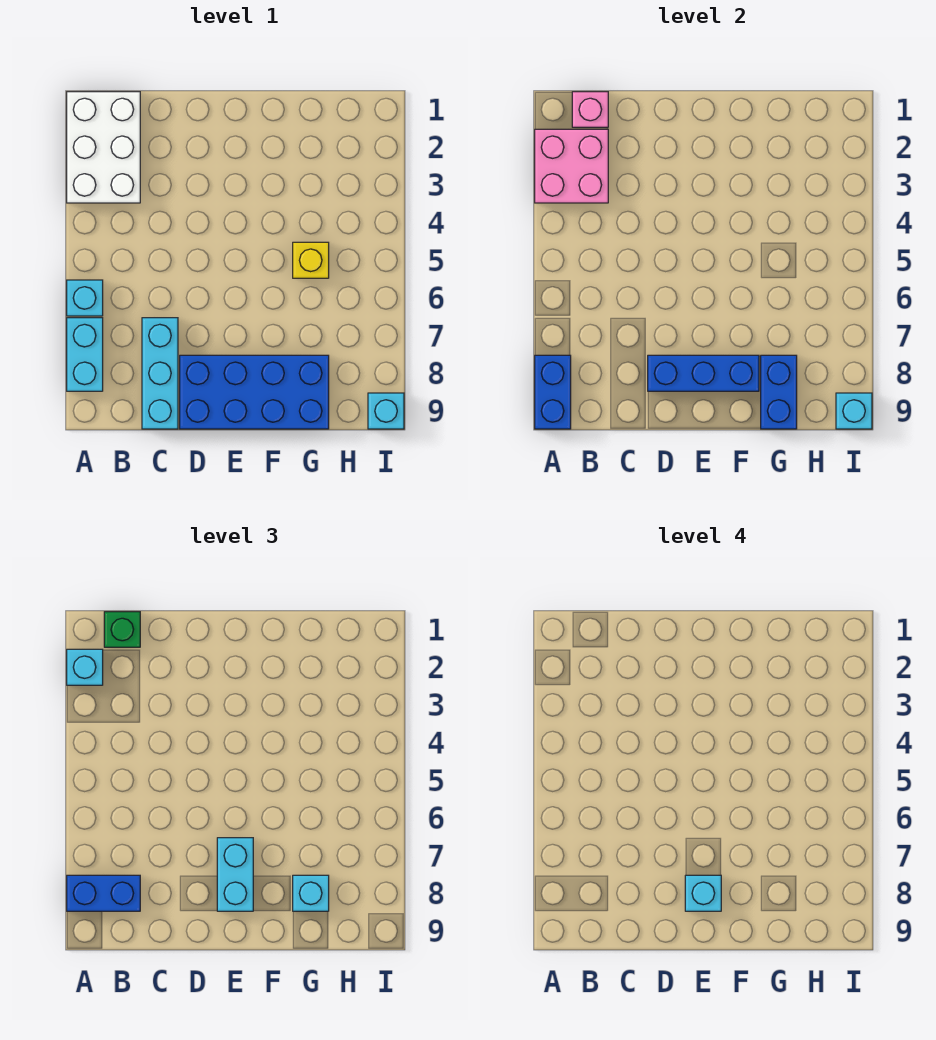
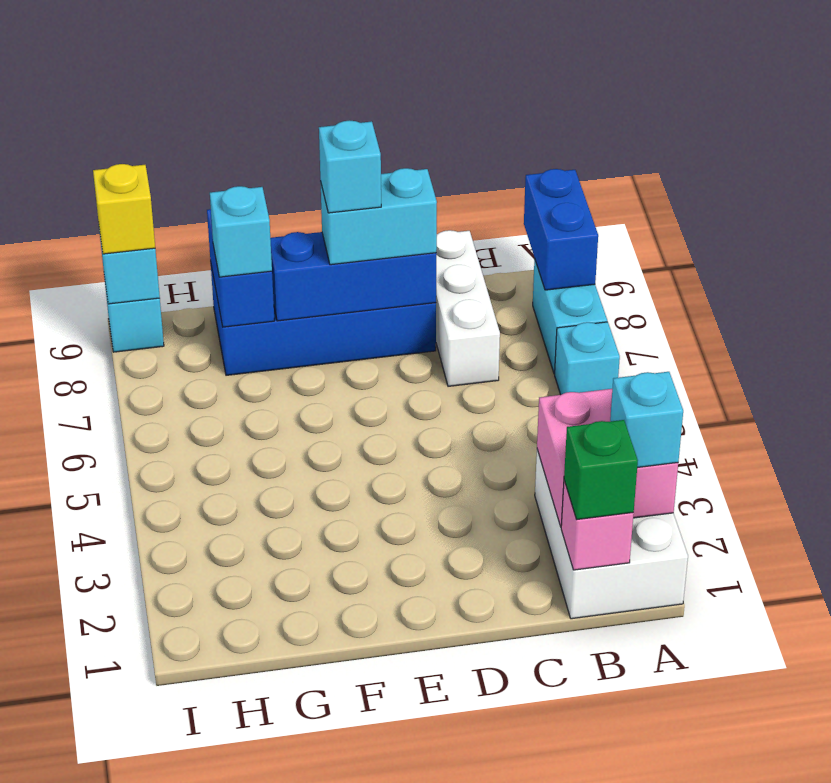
blue brick A8:B8 level 3 -> none
cyan brick C7:C9 level 1 -> white brick C7:C9 level 1
cyan brick E7:E8 level 3 -> cyan brick D8:E8 level 3
yellow brick G5 level 1 -> yellow brick I9 level 3

